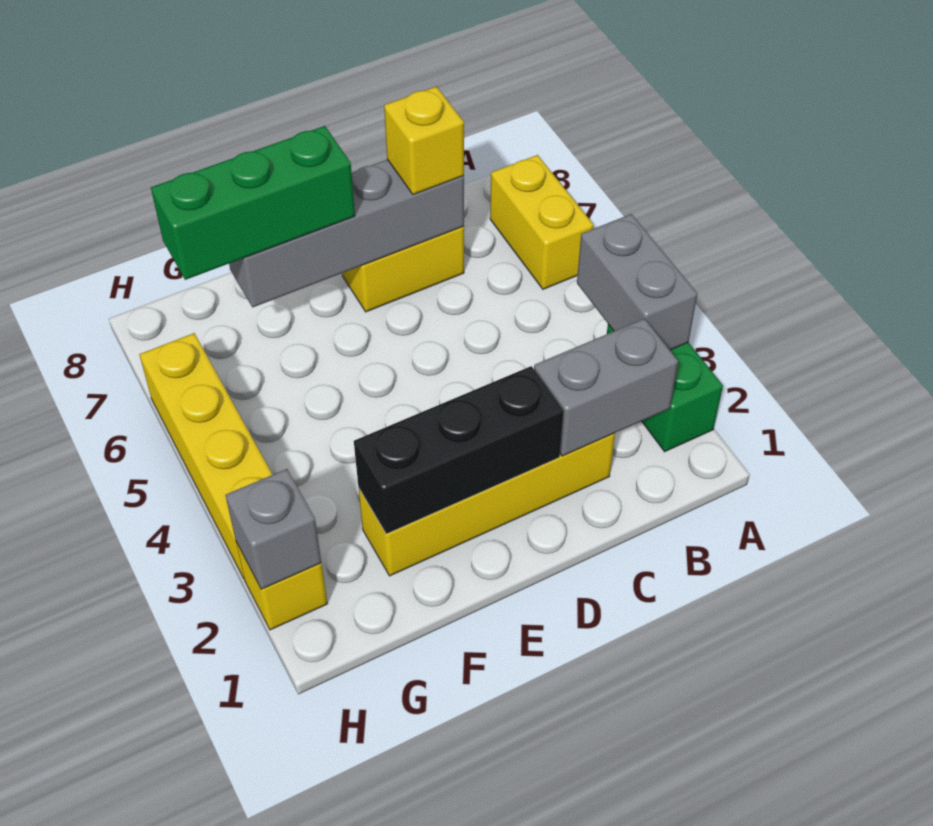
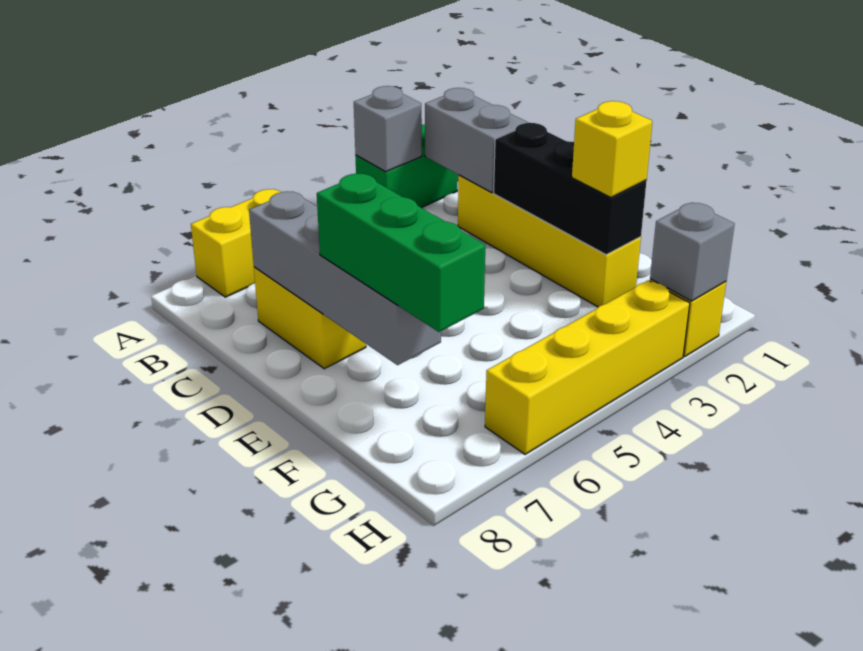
grey brick A3:A4 level 2 -> grey brick A3 level 2
yellow brick C7 level 3 -> yellow brick F2 level 3

